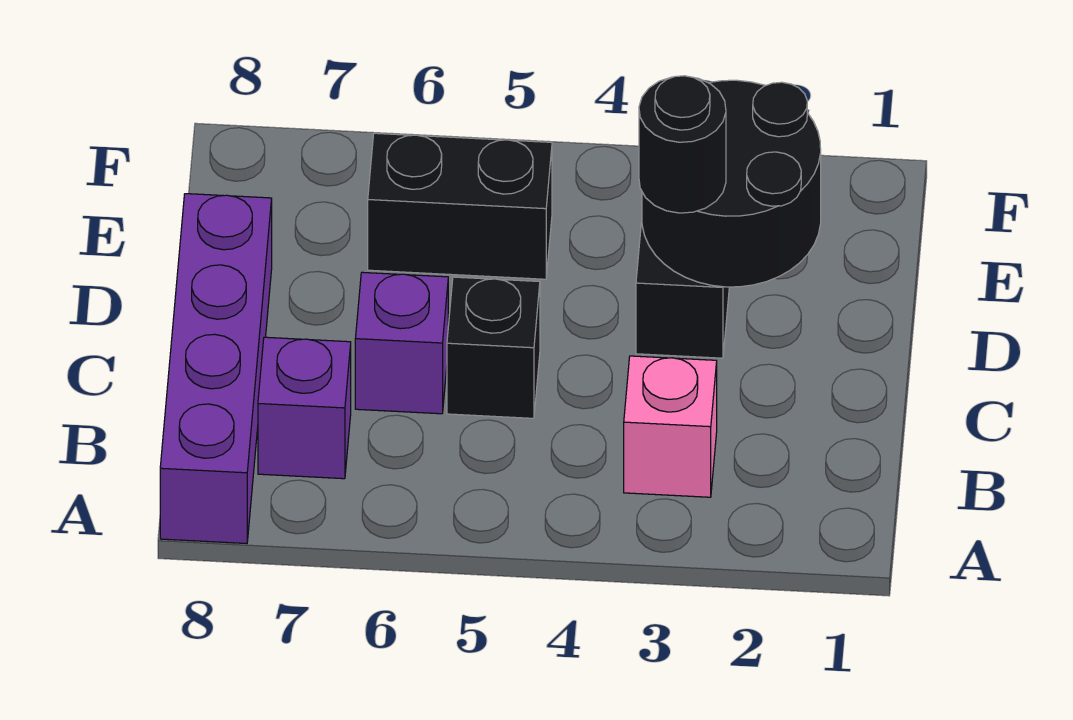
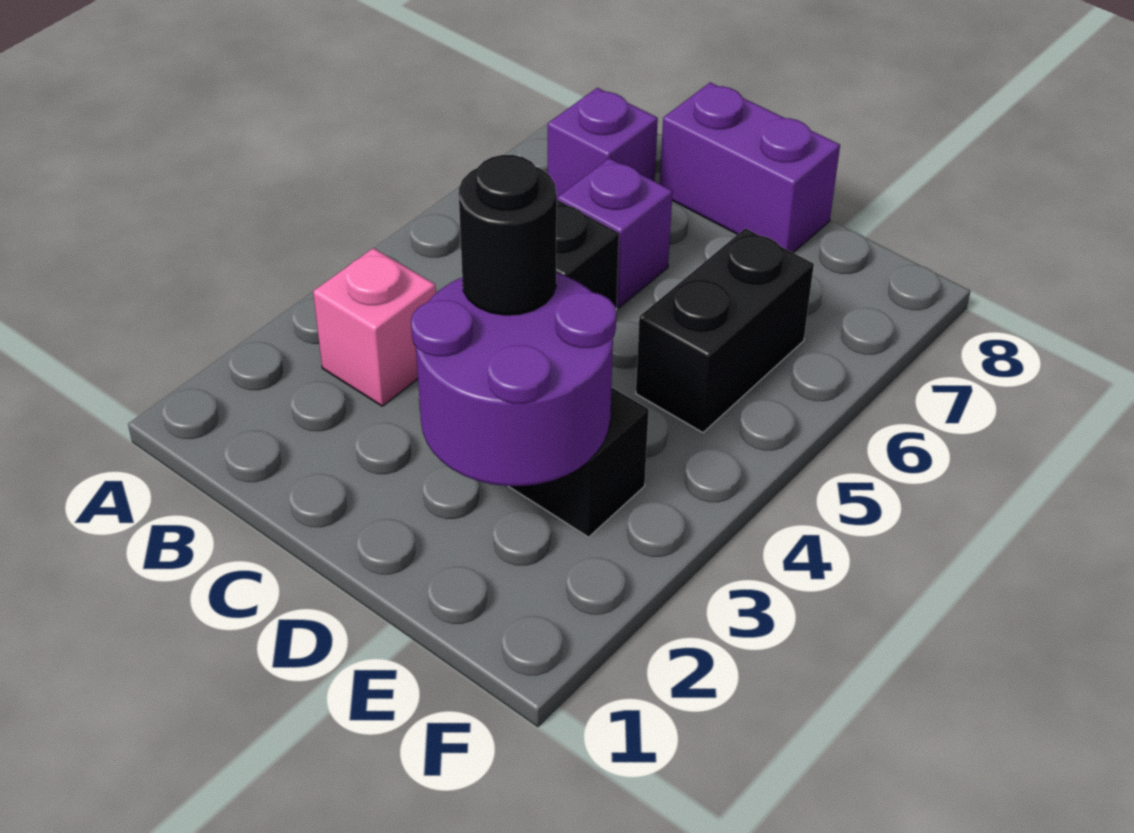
purple brick A8:D8 level 1 -> purple brick C8:D8 level 1
black round brick D2:E3 level 2 -> purple round brick D2:E3 level 2

